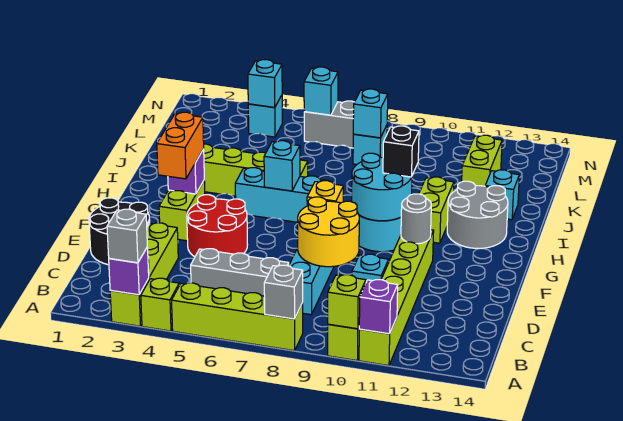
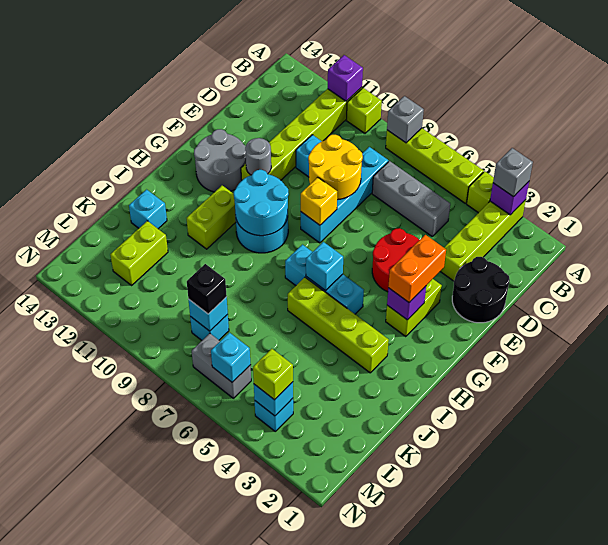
lime brick A10 level 2 -> lime brick M4 level 3
black brick H10 level 3 -> black brick L8 level 3
grey round brick H12:I13 level 1 -> grey round brick F12:G13 level 1

